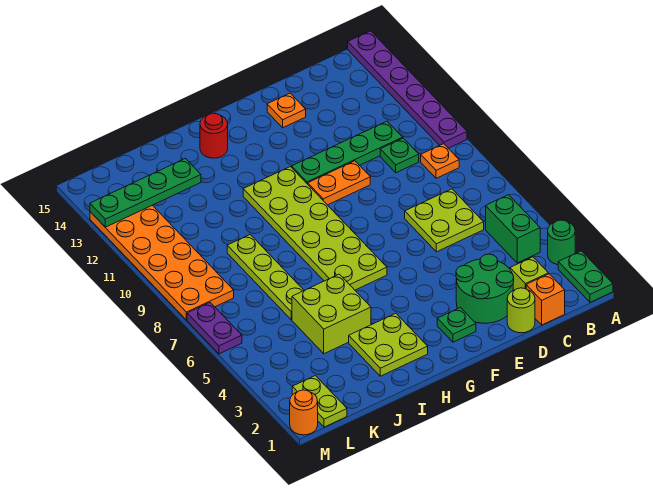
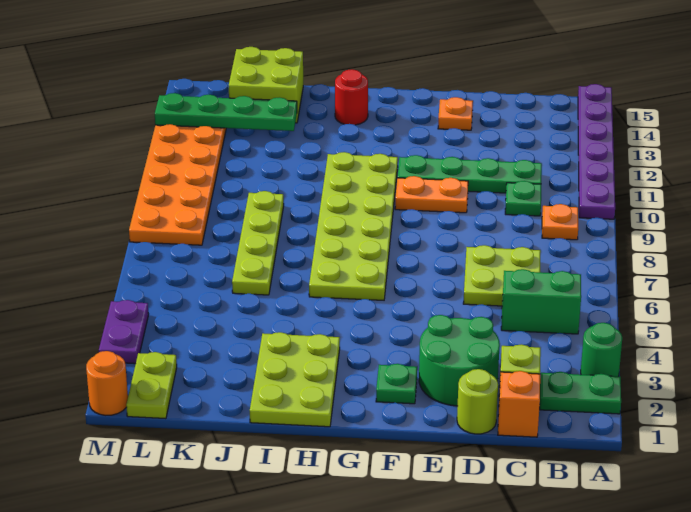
green plate A1:A2 level 1 -> green plate A2:B2 level 1
green brick B4:B5 level 1 -> green brick B5:C5 level 1
lime plate H2:I3 level 1 -> lime plate H1:I3 level 1
lime brick I4:J5 level 1 -> lime brick J14:K15 level 1
purple plate M6:M7 level 1 -> purple plate M3:M4 level 1

